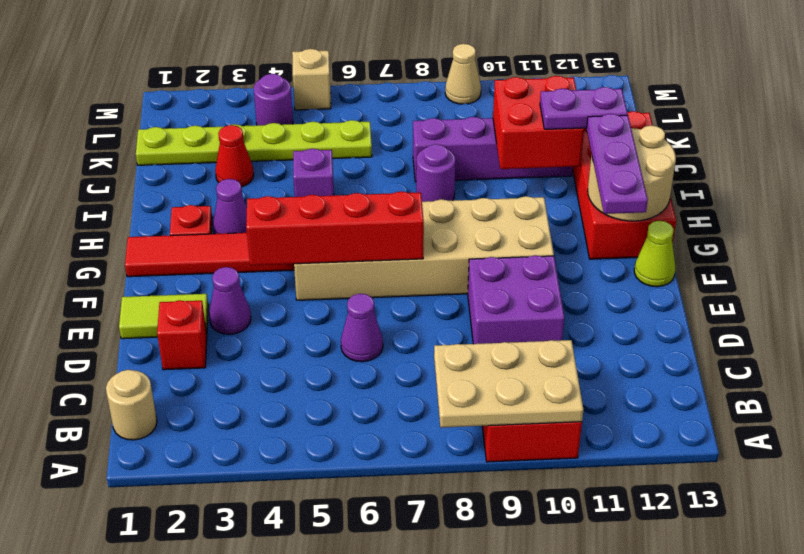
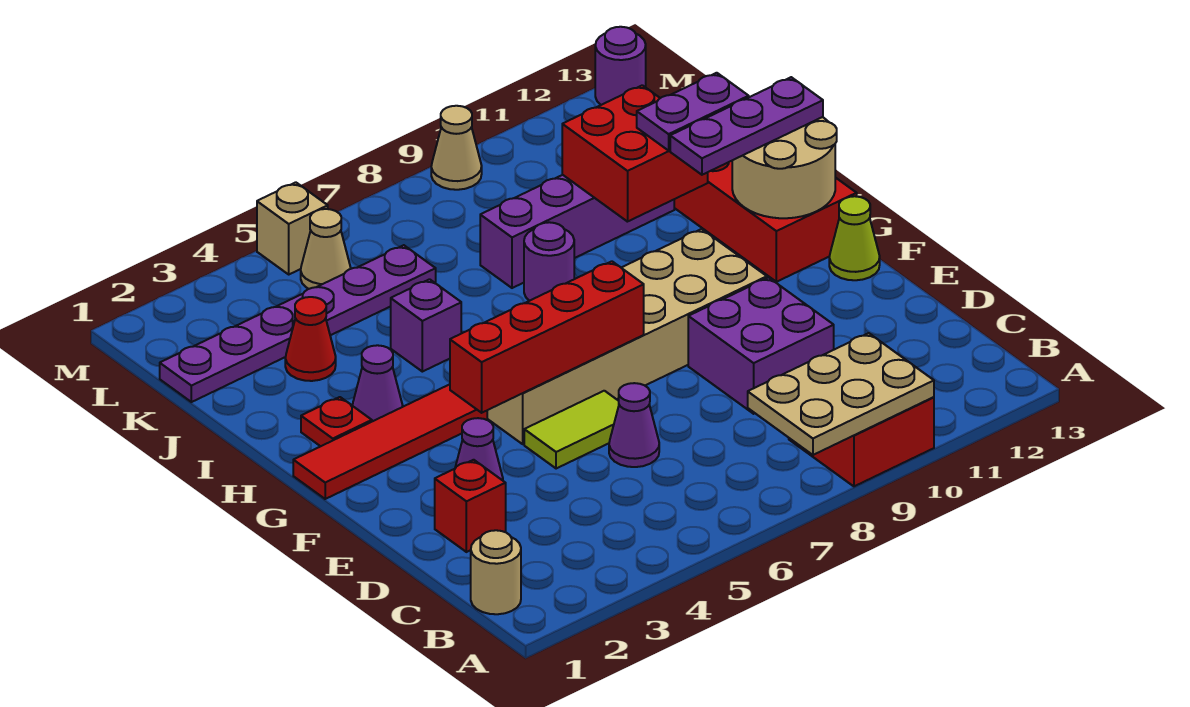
lime tile E1:E2 level 1 -> lime tile E5:E6 level 1
purple plate F12:H12 level 3 -> purple plate H11:H13 level 3
lime plate K1:K6 level 1 -> purple plate K1:K6 level 1
purple round brick L4 level 1 -> purple round brick M13 level 1
none -> tan cone L5 level 1

